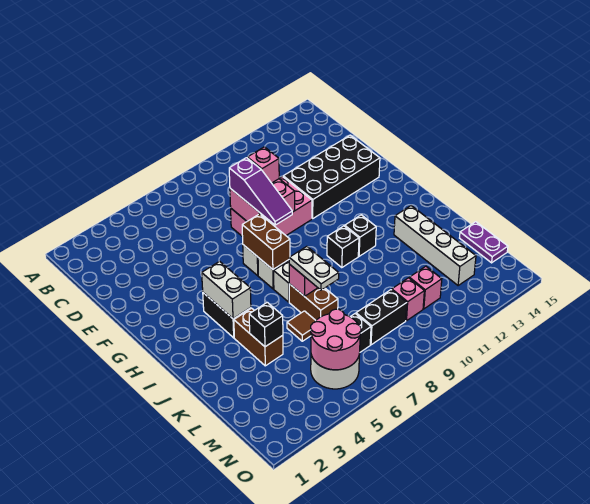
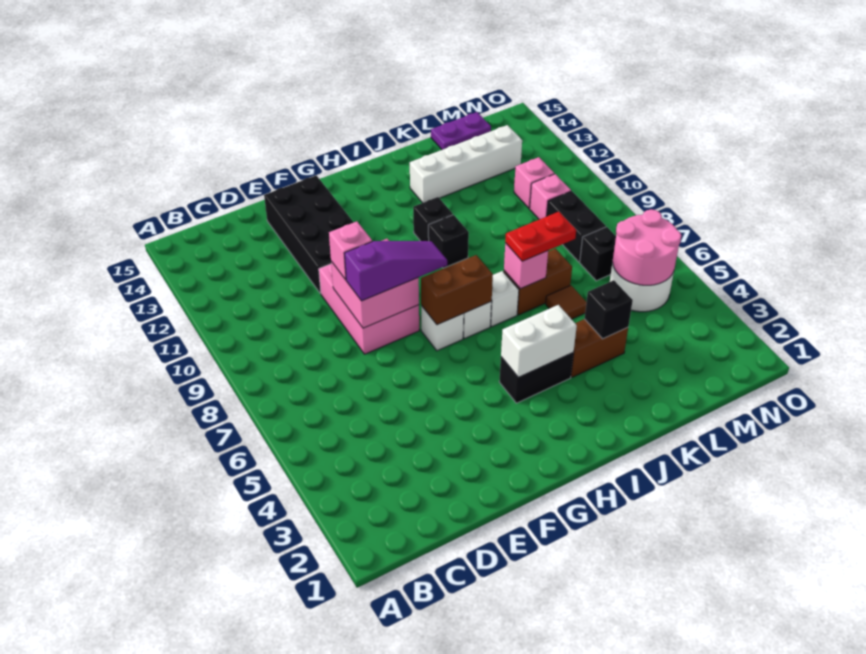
white plate J7:K7 level 3 -> red plate J7:K7 level 3

